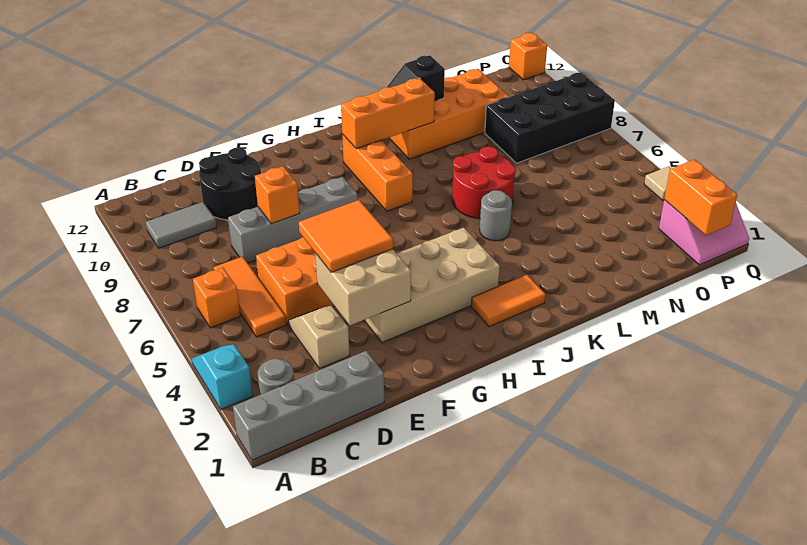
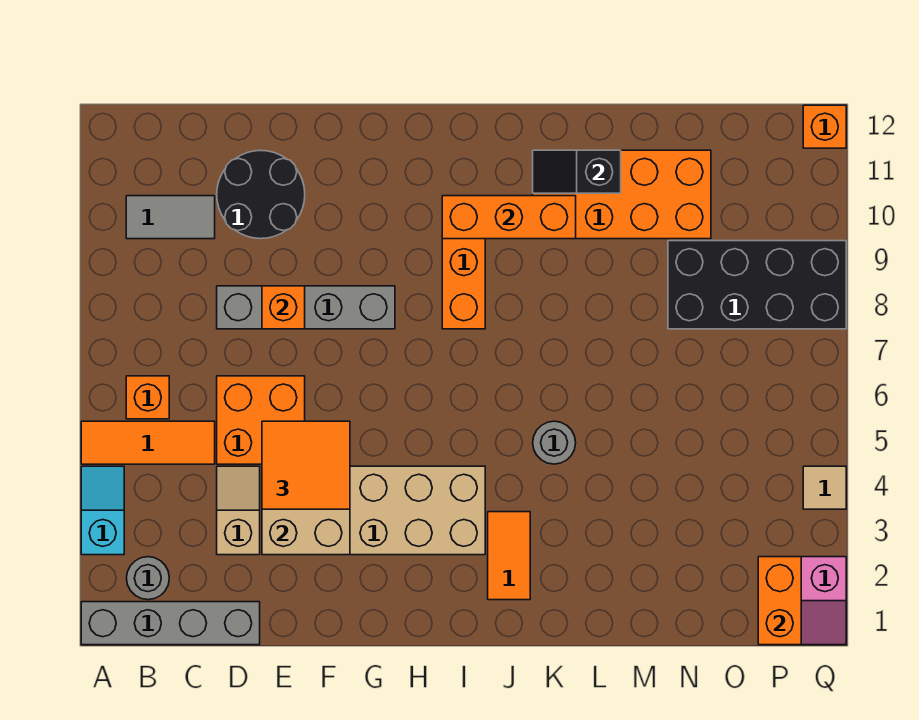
orange tile C5:C7 level 1 -> orange tile A5:C5 level 1
orange tile I2:J2 level 1 -> orange tile J2:J3 level 1
red round brick K6:L7 level 1 -> none

